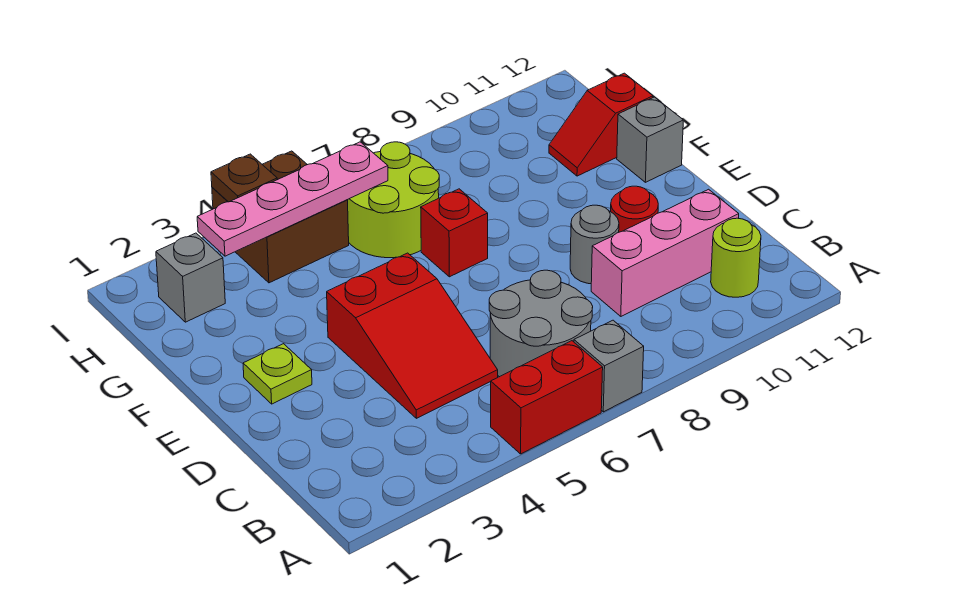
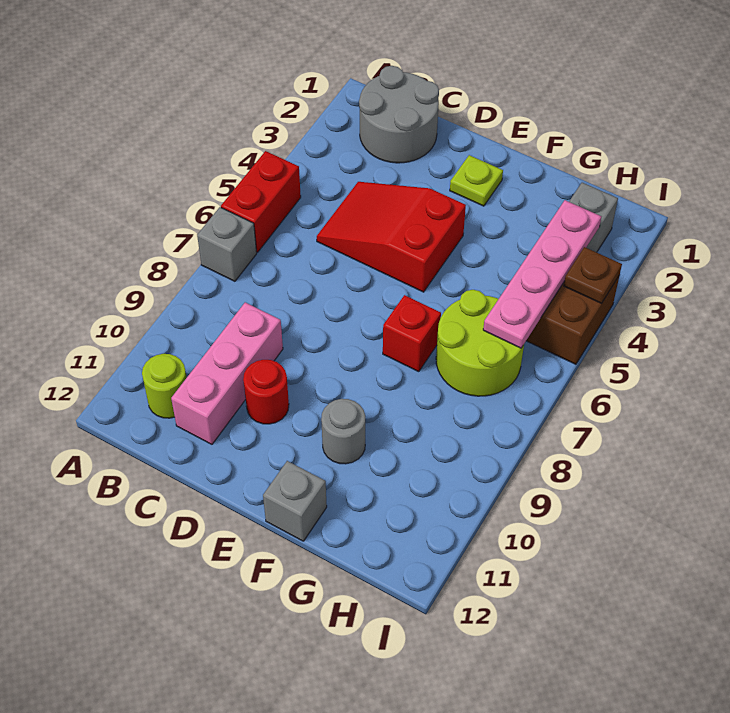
grey round brick B6:C7 level 1 -> grey round brick B1:C2 level 1
grey round brick D9 level 1 -> grey round brick F10 level 1
red slope G11:G12 level 1 top 12 -> none

